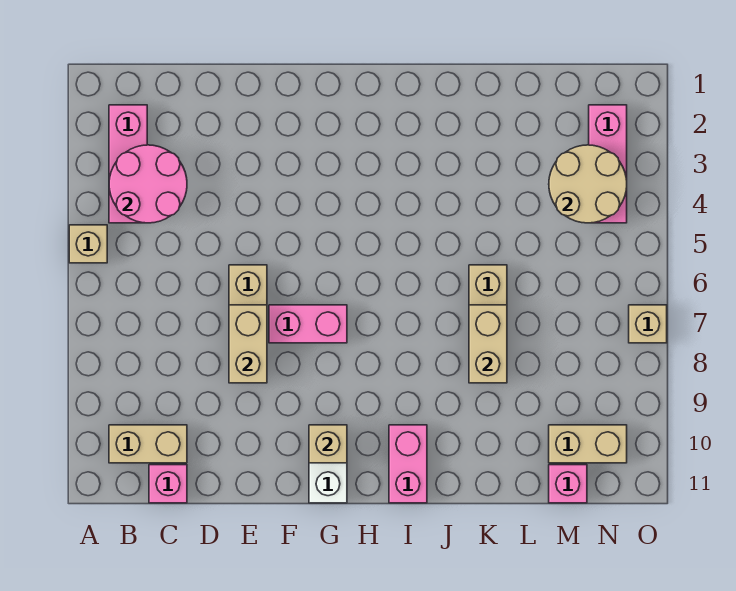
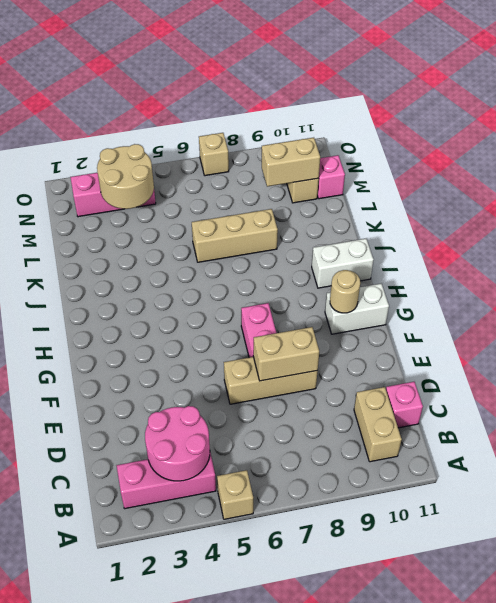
tan brick G10 level 2 -> tan round brick G10 level 2
pink brick I10:I11 level 1 -> white brick I10:I11 level 1
tan brick K7:K8 level 2 -> tan brick M9:M10 level 2

